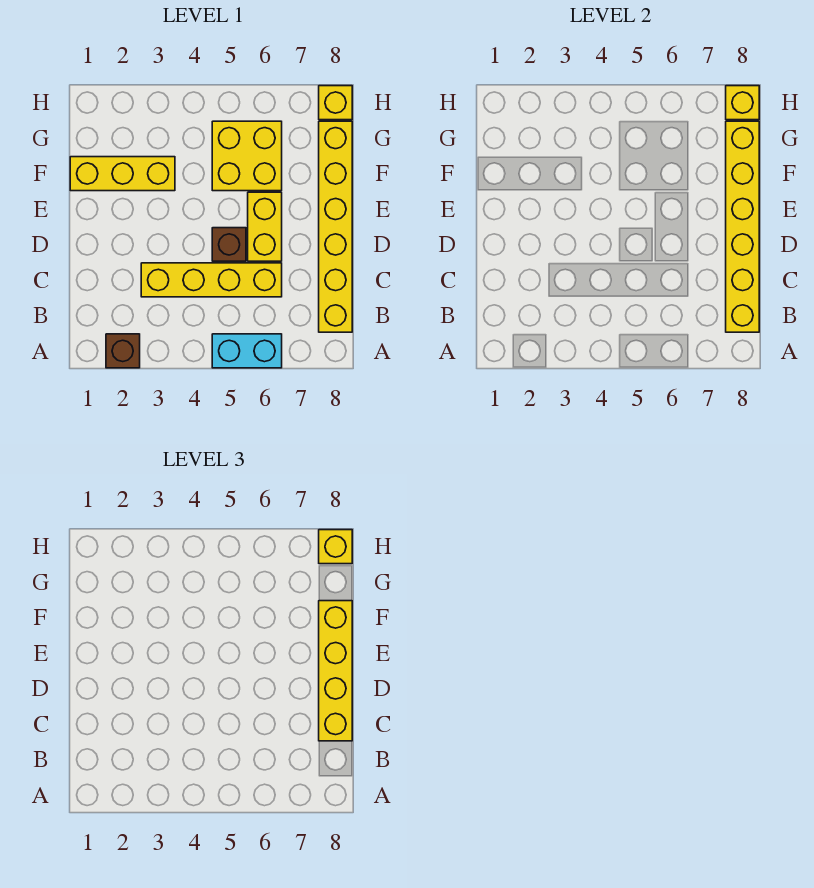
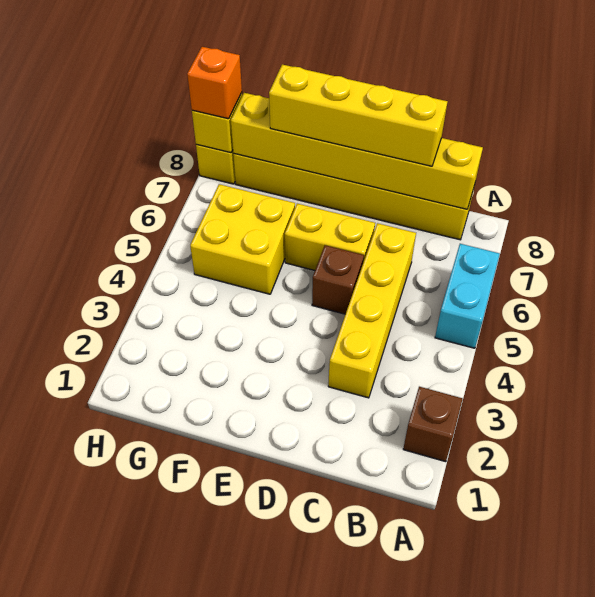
yellow brick F1:F3 level 1 -> none
yellow brick H8 level 3 -> orange brick H8 level 3

